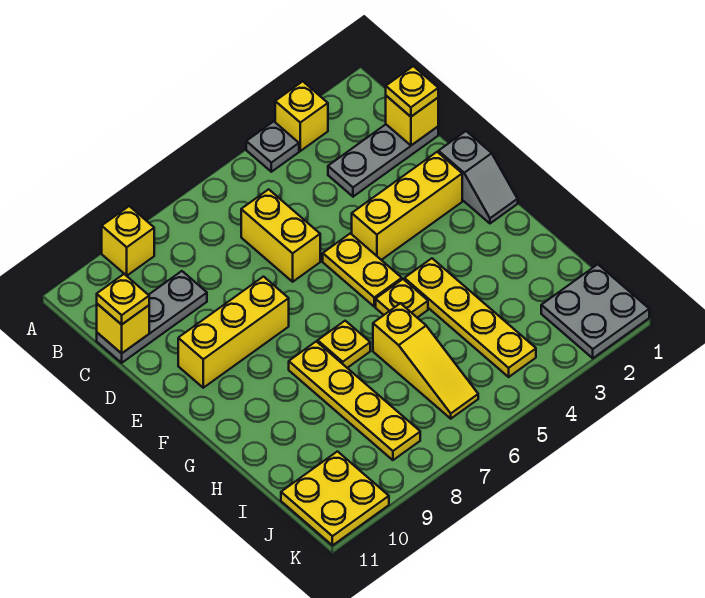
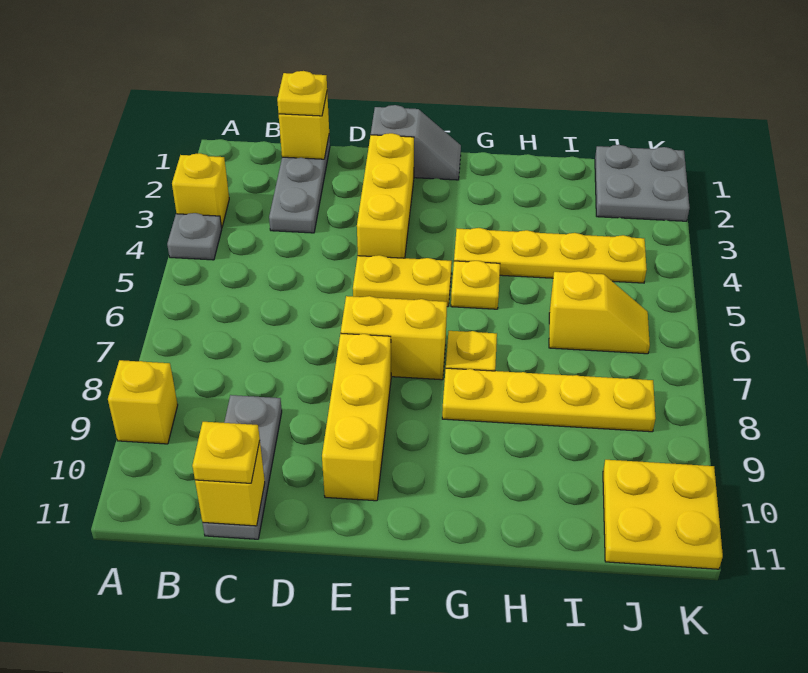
yellow brick C6:D6 level 1 -> yellow brick E7:F7 level 1
yellow slope H6:J6 level 1 top H -> yellow slope I6:J6 level 1 top I

